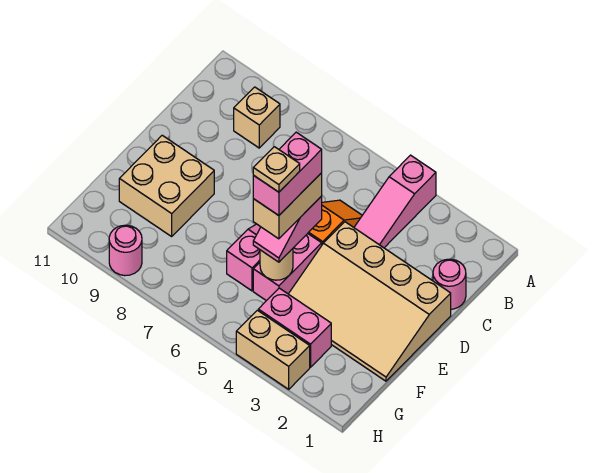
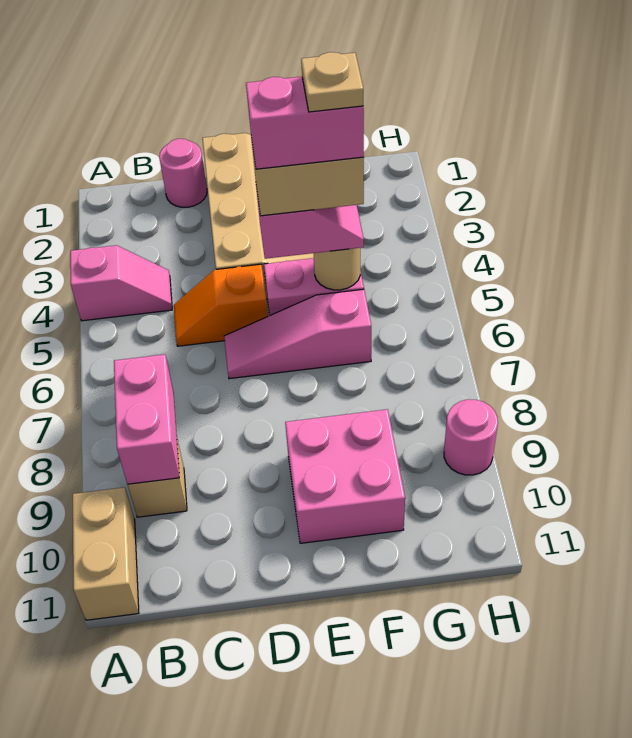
pink slope A4:C4 level 1 top A -> pink slope A4:B4 level 1 top A
tan brick E9:F10 level 1 -> pink brick E9:F10 level 1
pink brick G3:G4 level 1 -> pink brick B8:B9 level 2
tan brick H3:H4 level 1 -> tan brick A10:A11 level 1

